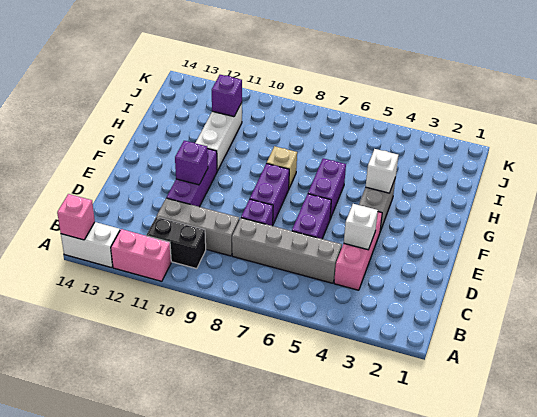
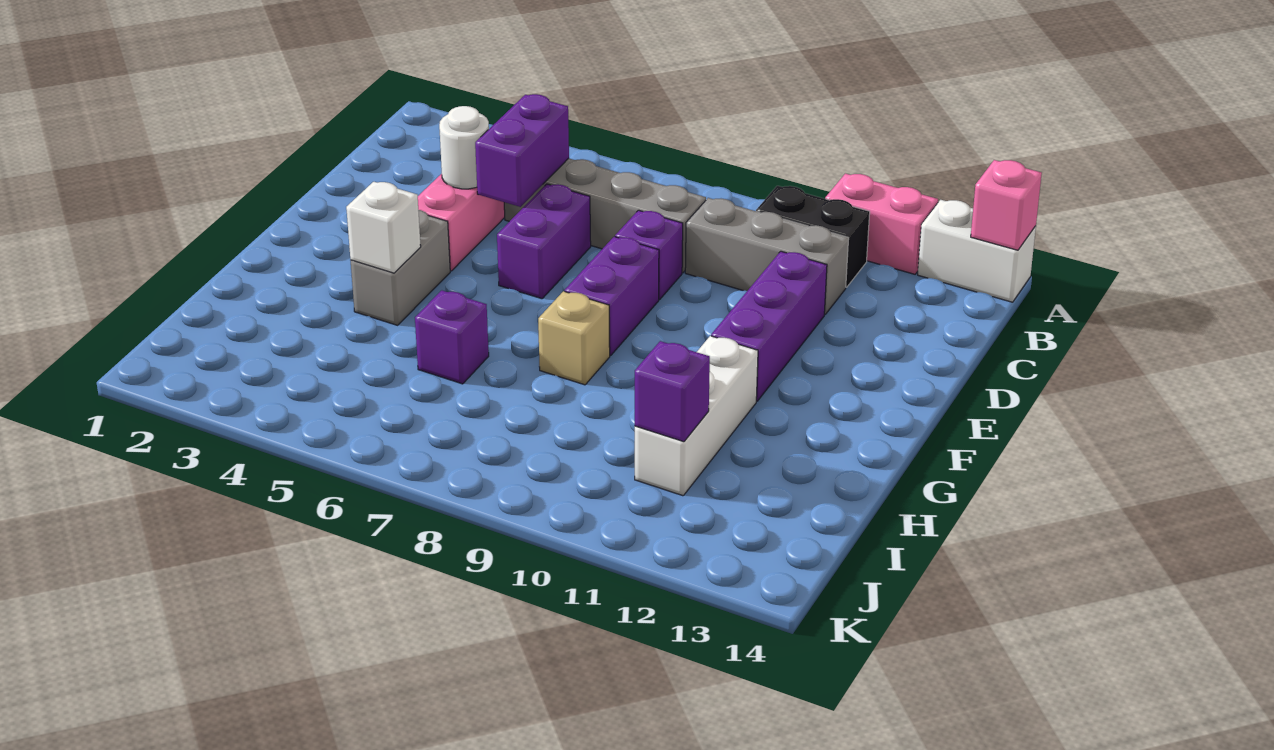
white brick D4 level 2 -> white round brick D4 level 2
purple brick E11 level 2 -> purple brick H6 level 1
purple brick F6:G6 level 1 -> purple brick C5:D5 level 2

